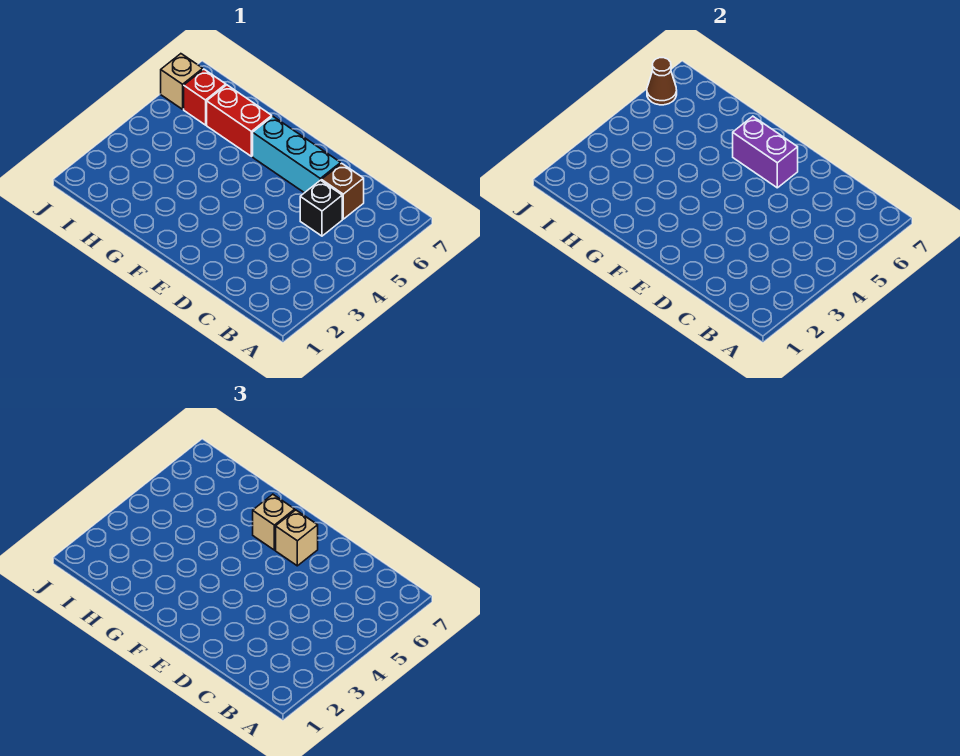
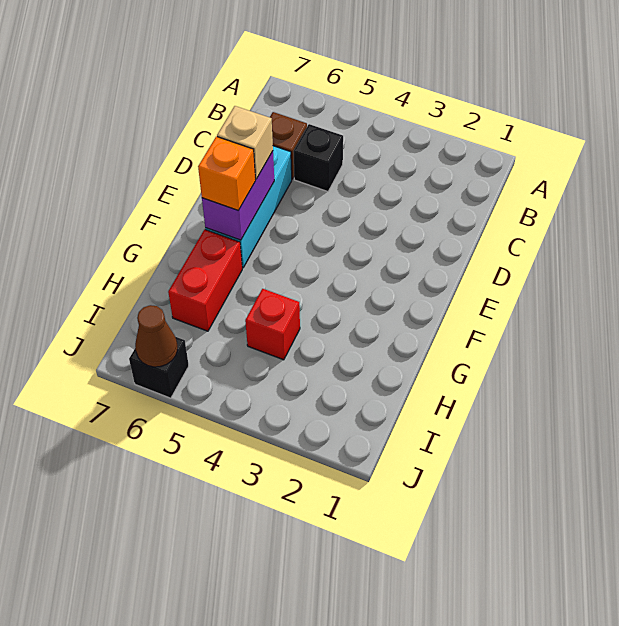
tan brick F6 level 3 -> orange brick F6 level 3
red brick I6 level 1 -> red brick H4 level 1
tan brick J6 level 1 -> black brick J6 level 1

